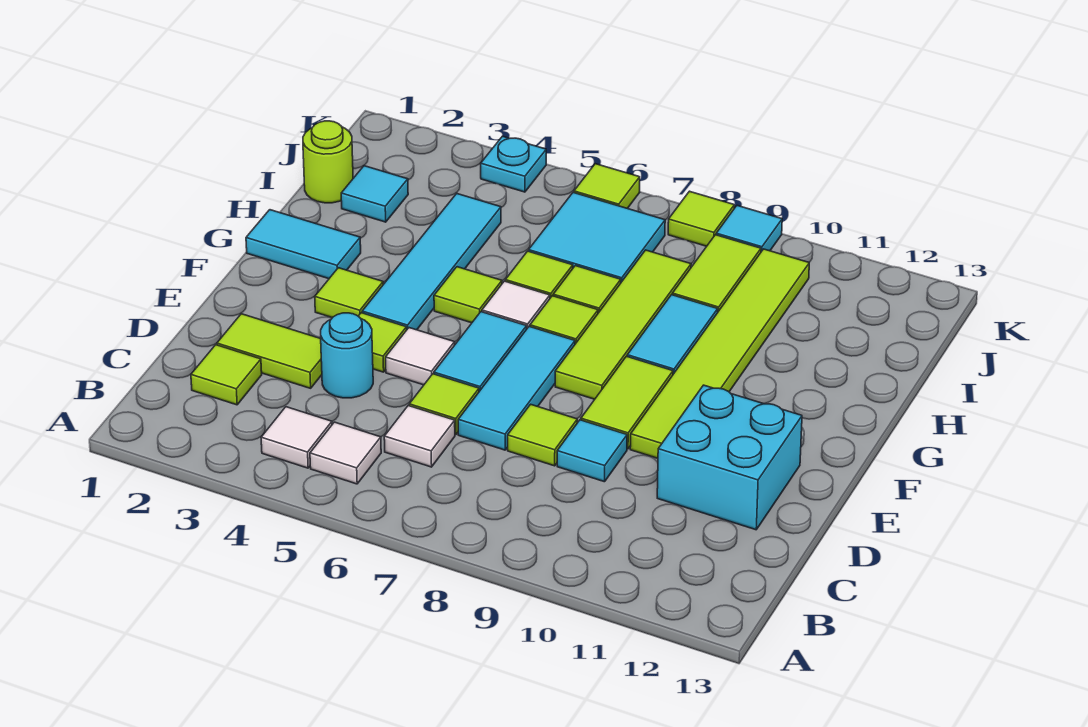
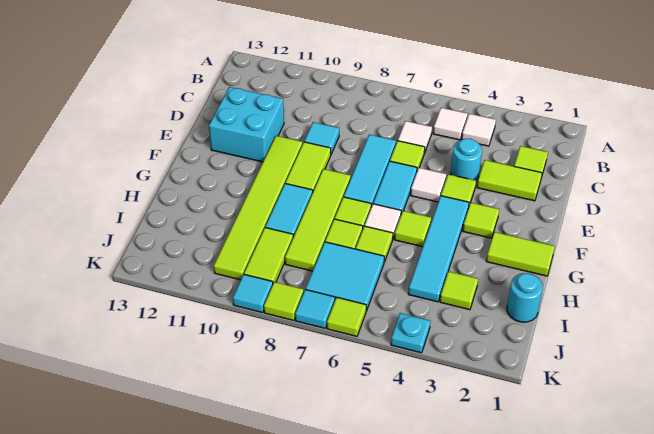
lime tile D8 level 1 -> lime tile I3 level 1
cyan tile G1:G2 level 1 -> lime tile G1:G2 level 1
lime round brick I1 level 1 -> cyan round brick I1 level 1
cyan tile I2 level 1 -> cyan tile K7 level 1

